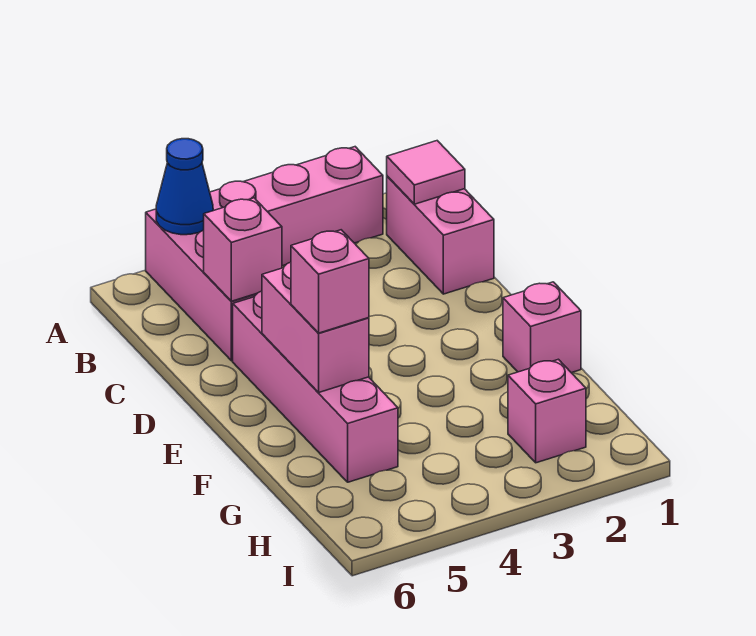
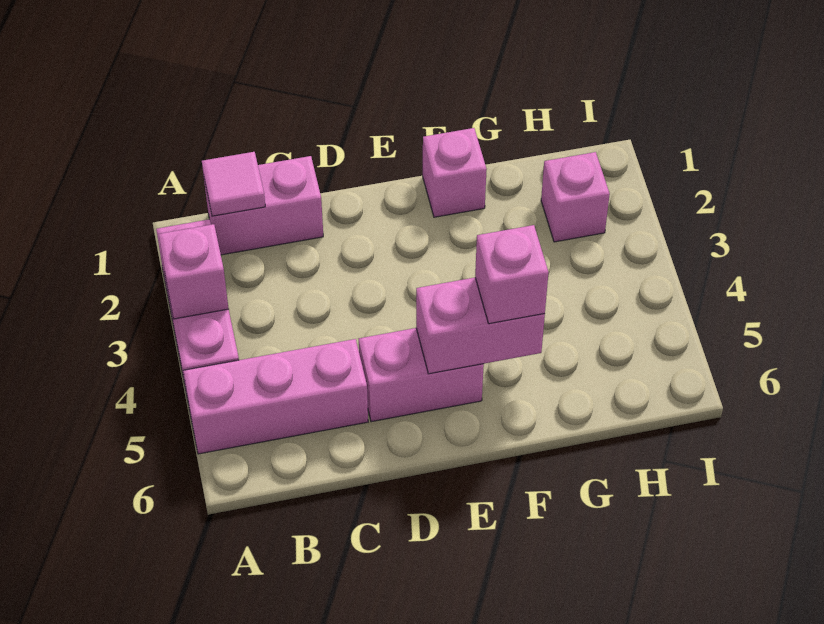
blue cone A5 level 2 -> none
pink brick C5 level 2 -> pink brick A3 level 2
pink brick D5:G5 level 1 -> pink brick D5:E5 level 1

